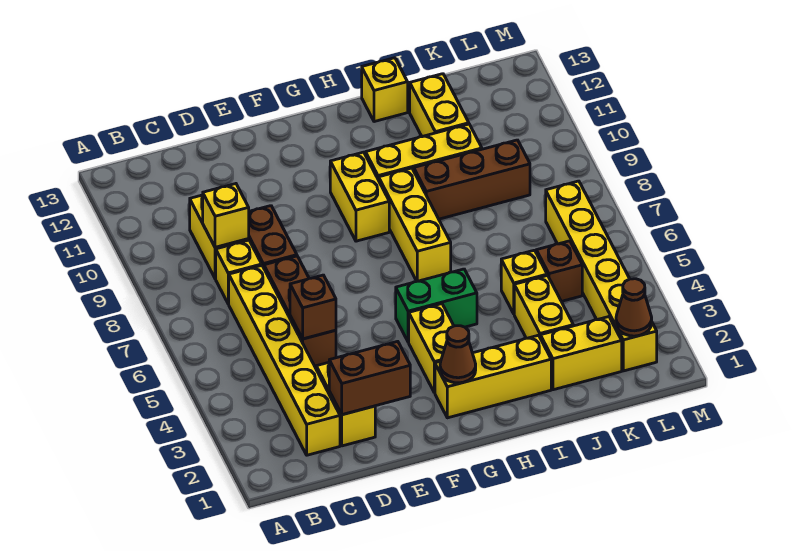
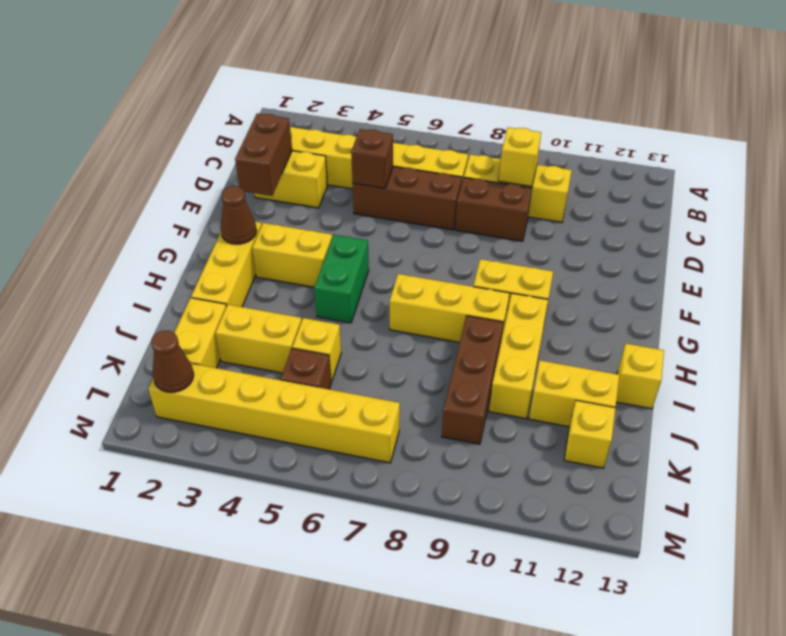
none -> yellow brick K12 level 1

